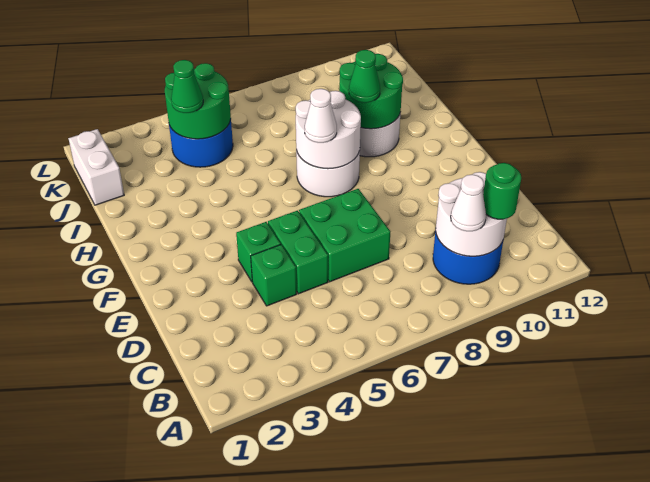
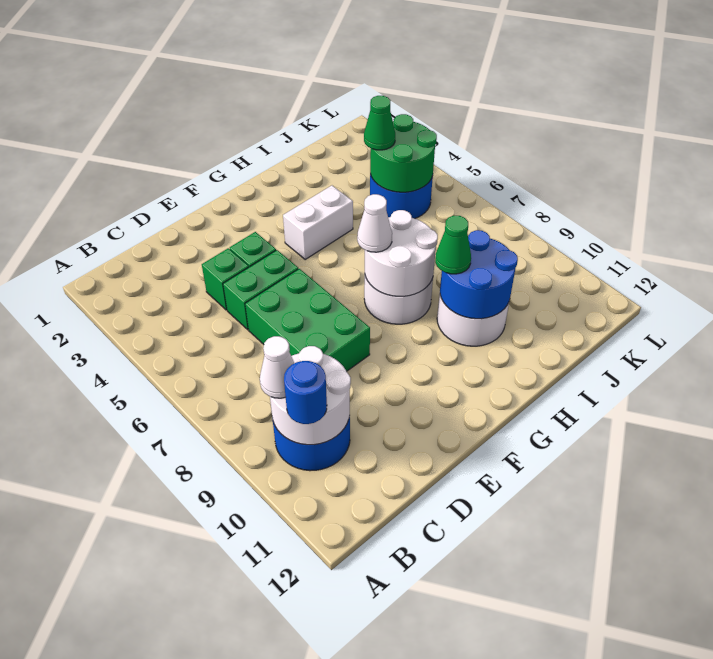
green round brick B10 level 3 -> blue round brick B10 level 3
green brick D6:E7 level 1 -> green brick D6:E8 level 1
green round brick H9:I10 level 2 -> blue round brick H9:I10 level 2
white brick J1:K1 level 1 -> white brick G4:H4 level 1

